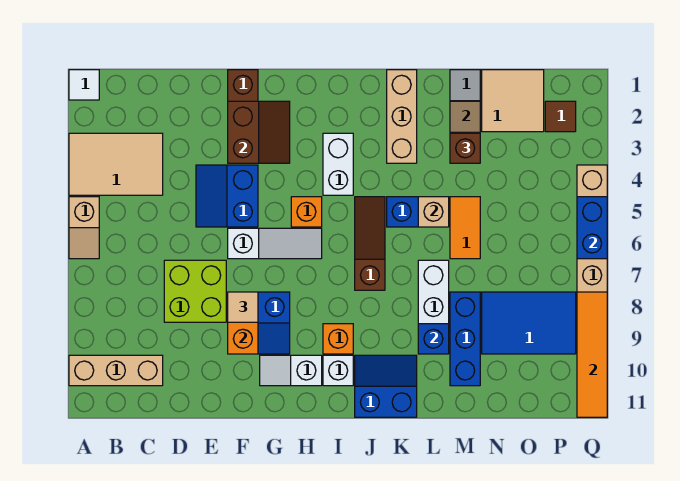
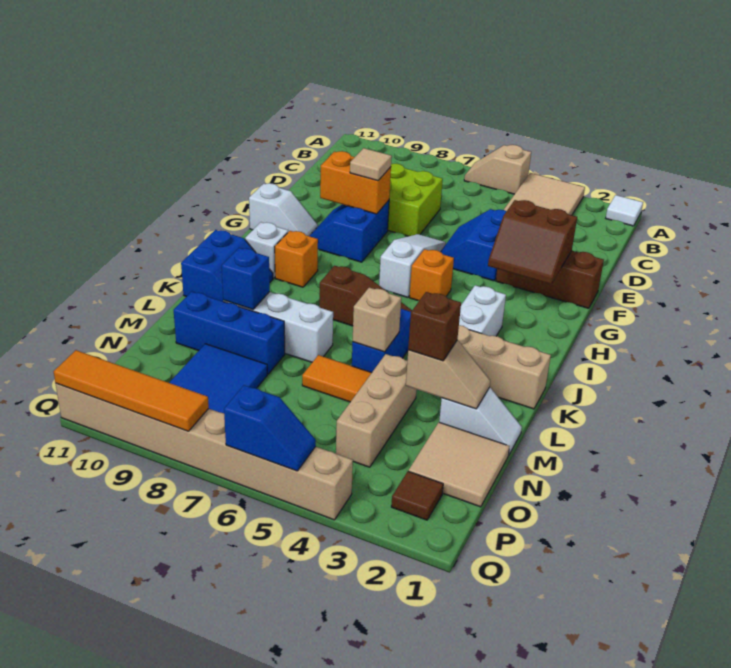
tan brick A10:C10 level 1 -> tan brick M4:O4 level 1
blue slope E4:F5 level 1 top F -> blue slope E4:F5 level 1 top 4
white slope F6:H6 level 1 top F -> white slope F6:H6 level 1 top H
white slope G10:H10 level 1 top H -> white slope G10:G11 level 1 top 11
white brick I3:I4 level 1 -> white brick I3:J3 level 1
blue brick Q5:Q6 level 2 -> blue slope Q5:Q6 level 2 top 6

